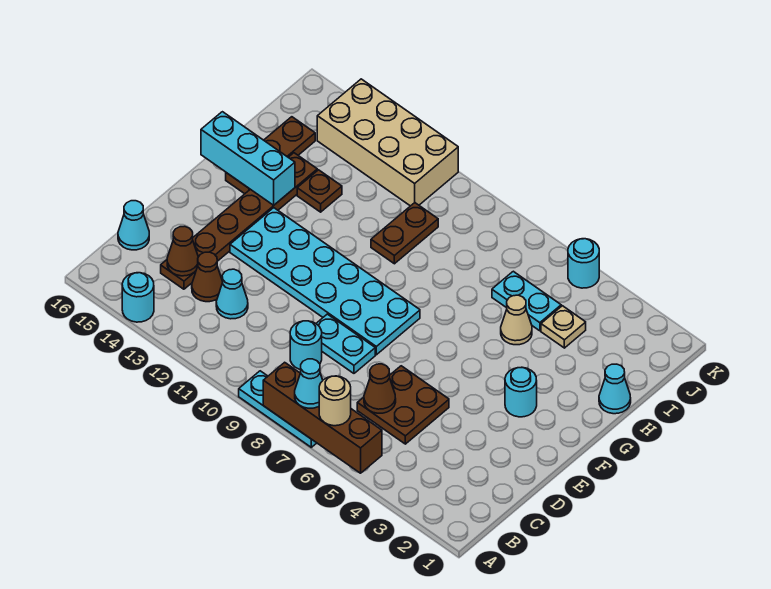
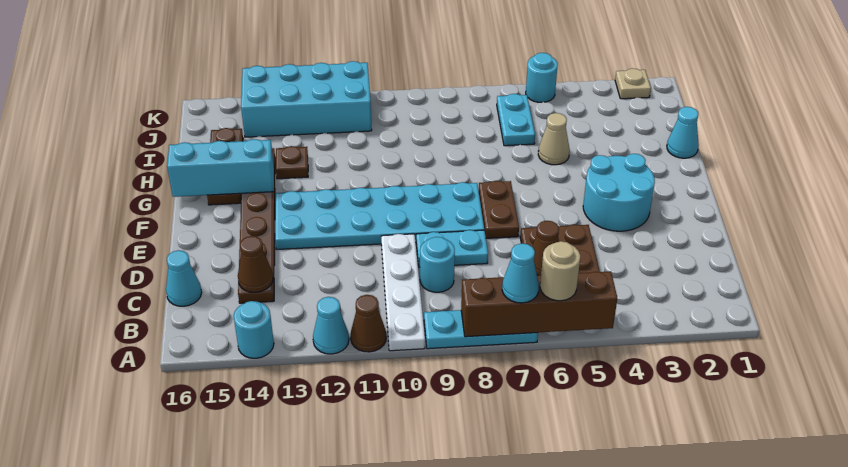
none -> white plate A10:D10 level 1
cyan cone C12 level 1 -> cyan cone A12 level 1
brown cone C13 level 1 -> brown cone A11 level 1
cyan round brick F3 level 1 -> cyan round brick E3:F4 level 1
brown plate H10:I10 level 1 -> brown plate E7:F7 level 1
tan plate I4 level 1 -> tan plate K2 level 1
cyan plate I5:I6 level 1 -> cyan plate I6:J6 level 1
tan brick J11:K14 level 1 -> cyan brick J11:K14 level 1

